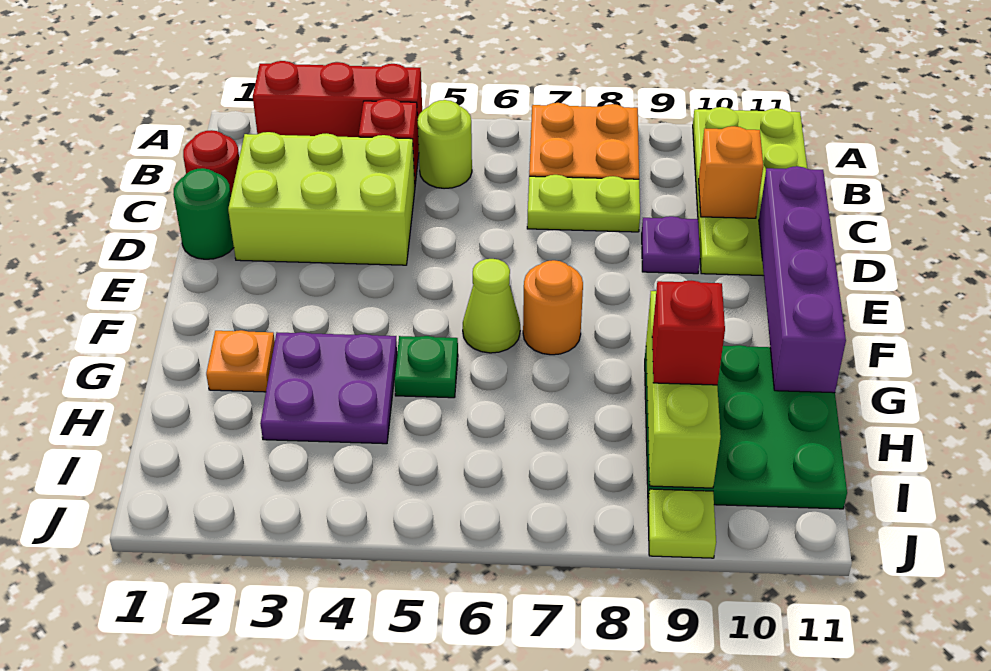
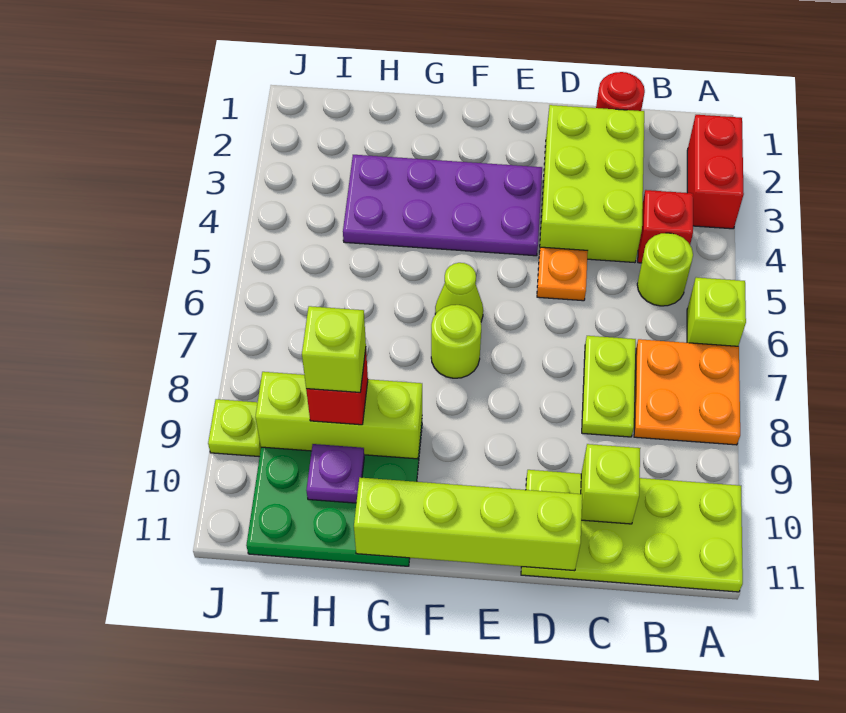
red brick A2:A4 level 1 -> red brick A2:A3 level 1
none -> lime brick A6 level 1
orange brick C10 level 2 -> lime brick C10 level 2
green round brick D1 level 1 -> none
purple plate D9 level 1 -> purple plate H10 level 2
purple brick D11:G11 level 2 -> lime brick D11:G11 level 2
orange round brick F7 level 1 -> lime round brick F7 level 1
orange plate G2 level 1 -> orange plate D5 level 1
purple plate G3:H4 level 1 -> purple plate E3:H4 level 1
green plate G5 level 1 -> none
none -> lime brick H9 level 4

